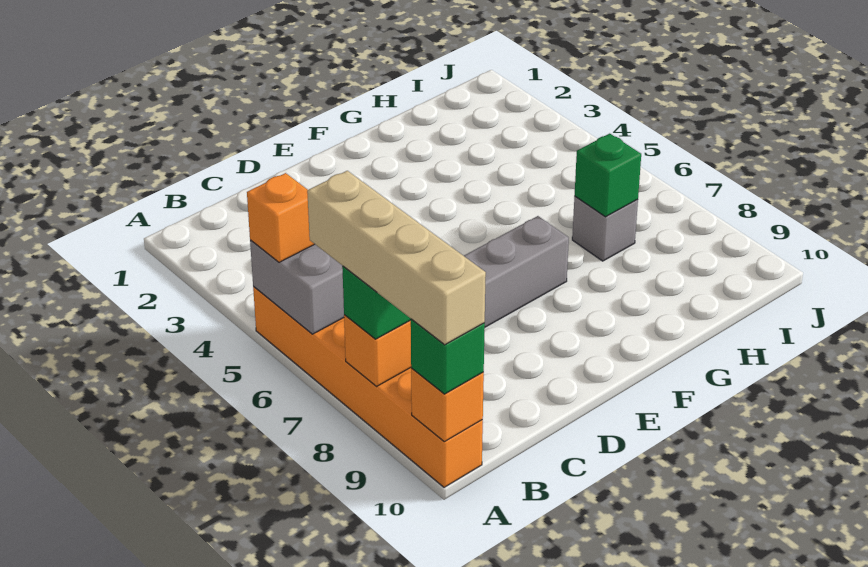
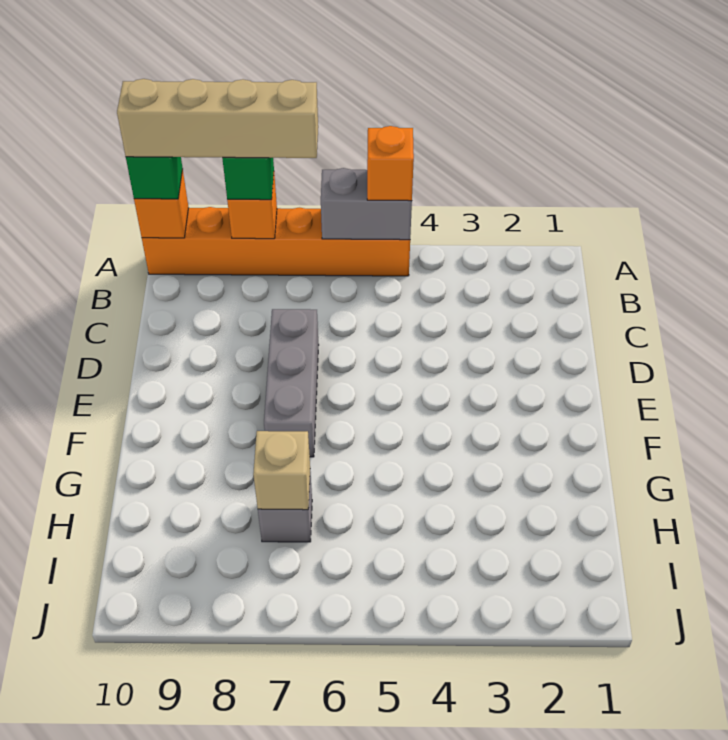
green brick H7 level 2 -> tan brick H7 level 2

